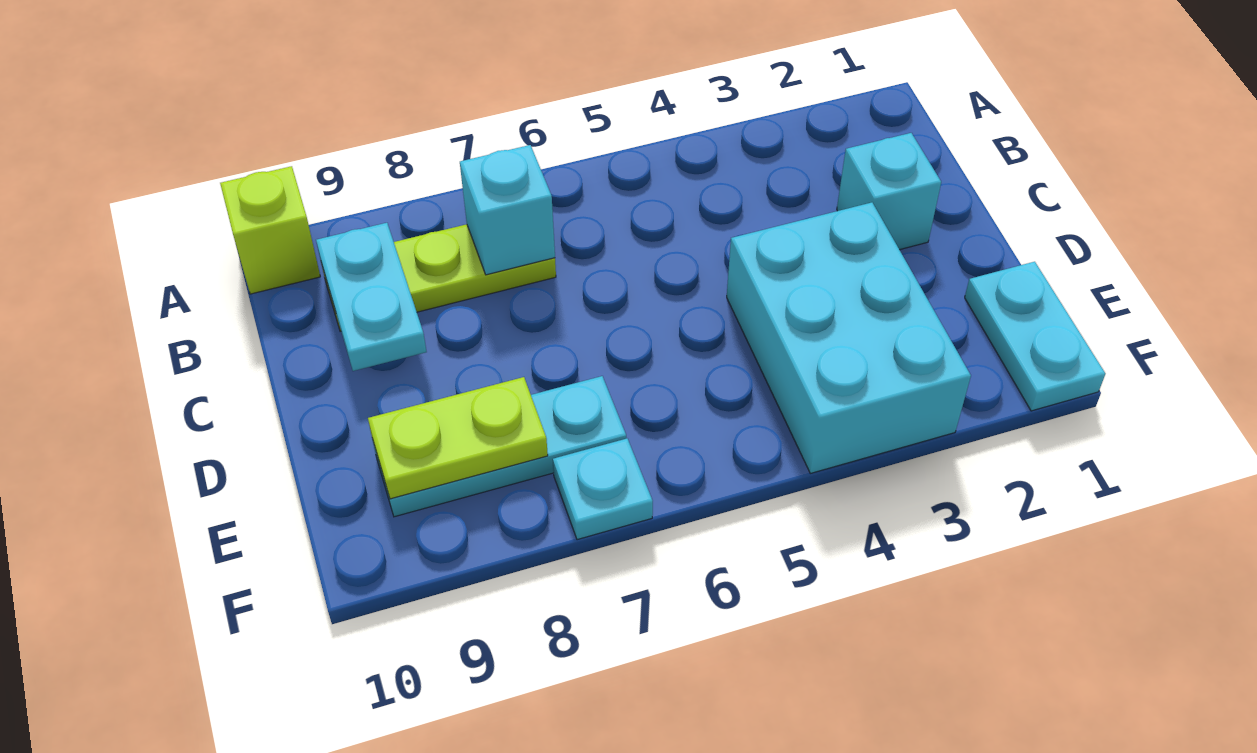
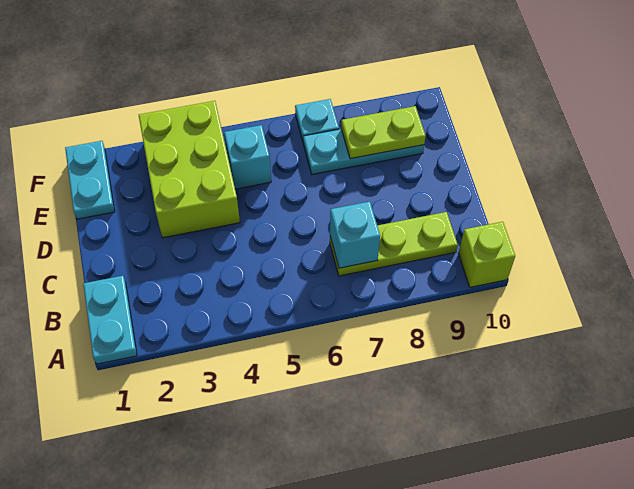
cyan plate B9:C9 level 2 -> cyan plate A1:B1 level 1
cyan brick C2 level 1 -> cyan brick E5 level 1
cyan brick D3:F4 level 1 -> lime brick D3:F4 level 1

